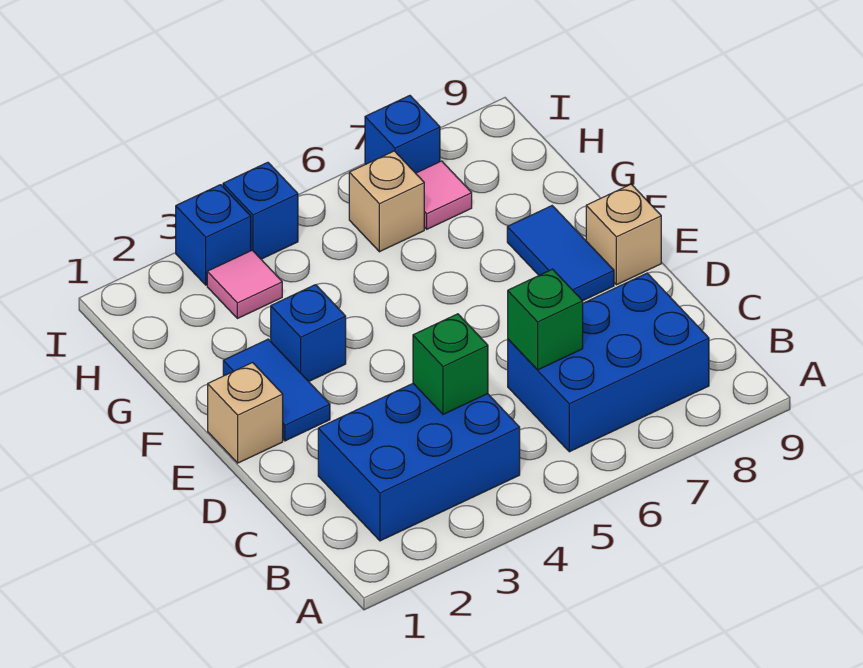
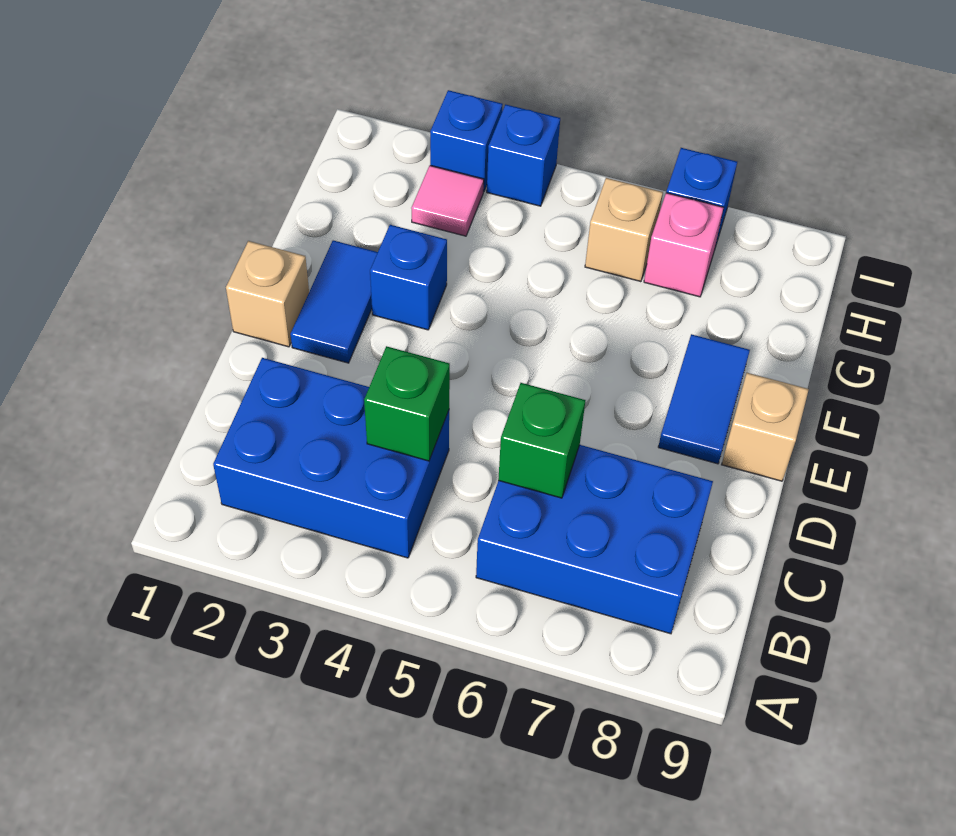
pink tile H7 level 1 -> pink brick H7 level 1

